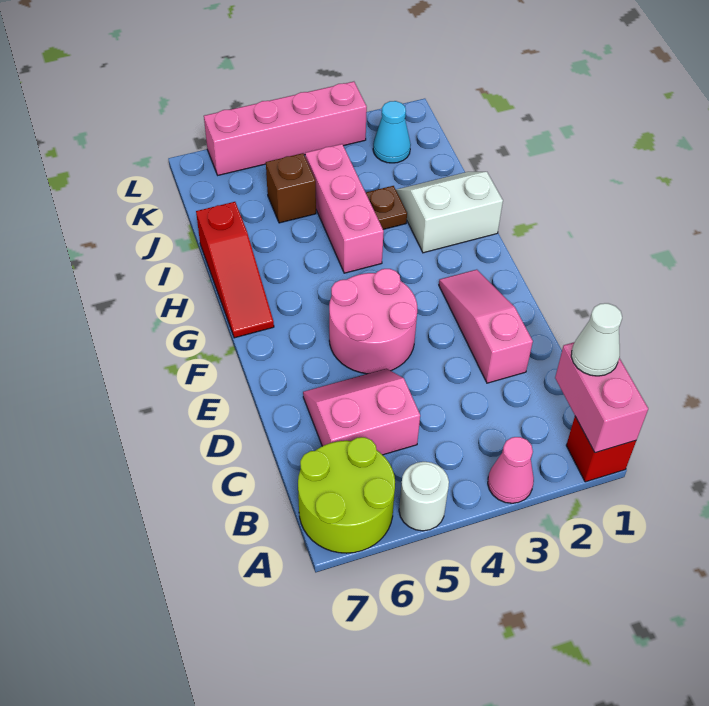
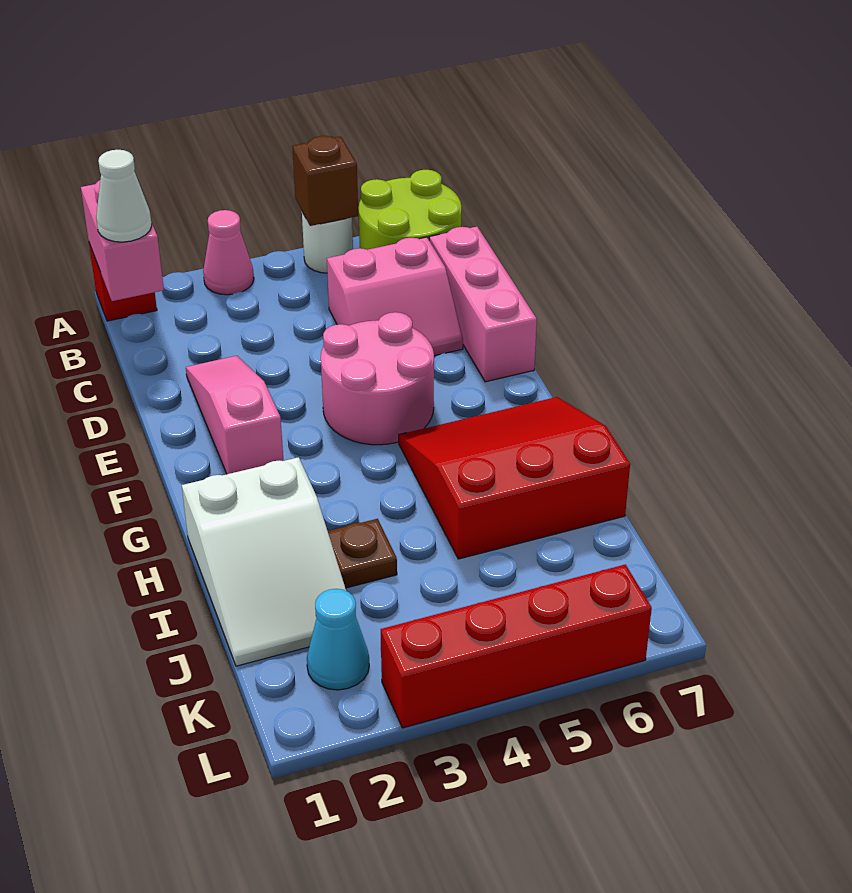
pink slope D2:F2 level 1 top D -> pink slope D2:F2 level 1 top F
red slope G7:I7 level 1 top I -> red slope G5:I7 level 1 top I
white slope H1:I2 level 1 top H -> white slope H1:J2 level 1 top H
pink brick H4:J4 level 1 -> pink brick C7:E7 level 1
brown brick J5 level 1 -> brown brick A5 level 2
pink brick L3:L6 level 1 -> red brick L3:L6 level 1

